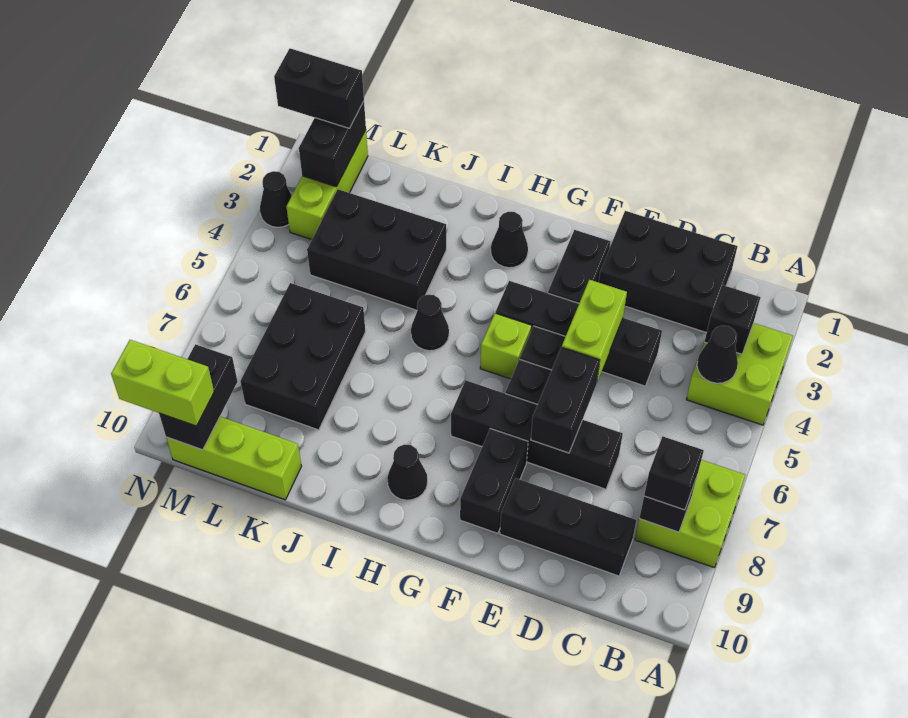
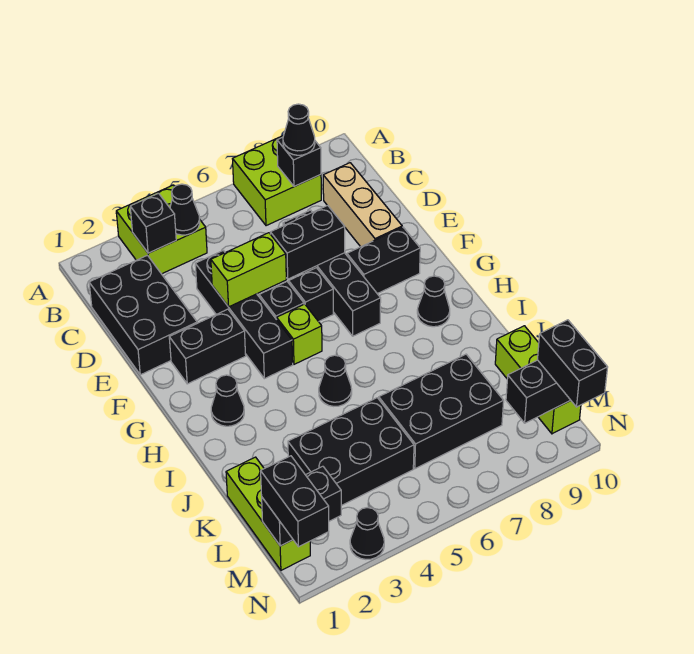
black brick B8 level 3 -> black cone B8 level 3
black brick C9:E9 level 1 -> tan brick C9:E9 level 1
black brick J3:L4 level 1 -> black brick K3:L5 level 1
lime brick M1:M3 level 1 -> lime brick K1:M1 level 1
lime brick M10:N10 level 3 -> black brick M10:N10 level 3

